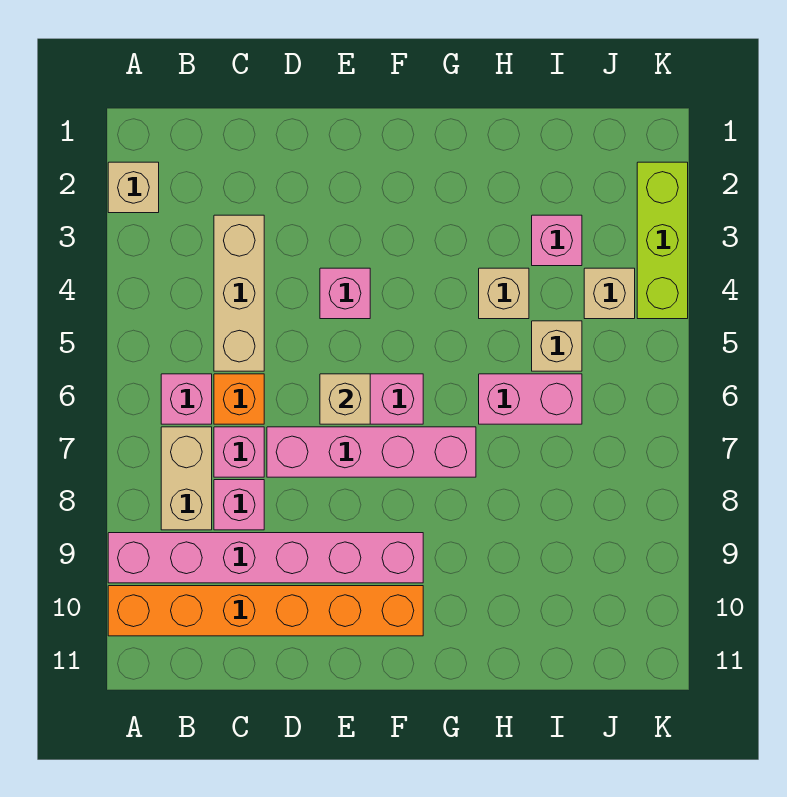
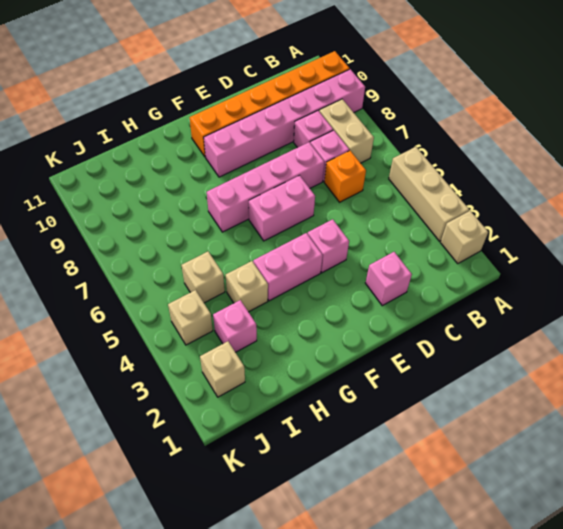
pink brick B6 level 1 -> pink brick D2 level 1
tan brick C3:C5 level 1 -> tan brick A3:A5 level 1
tan brick E6 level 2 -> tan brick J2 level 1
pink brick H6:I6 level 1 -> pink brick F4:G4 level 1
lime brick K2:K4 level 1 -> none

